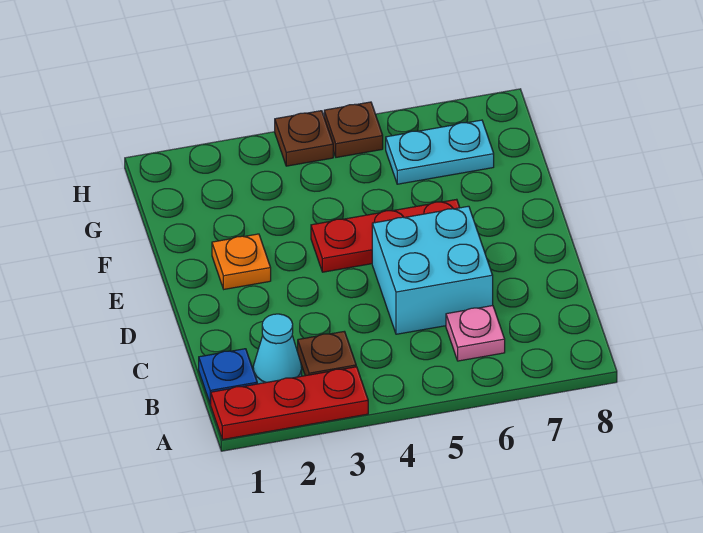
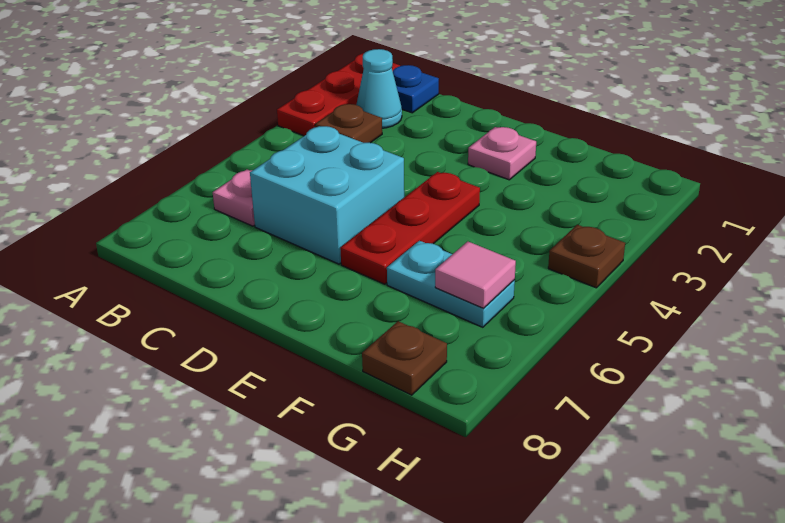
orange plate E2 level 1 -> pink plate E2 level 1
cyan plate G6:G7 level 1 -> cyan plate F6:G6 level 1
none -> pink tile G6 level 2
brown plate H5 level 1 -> brown plate G8 level 1

